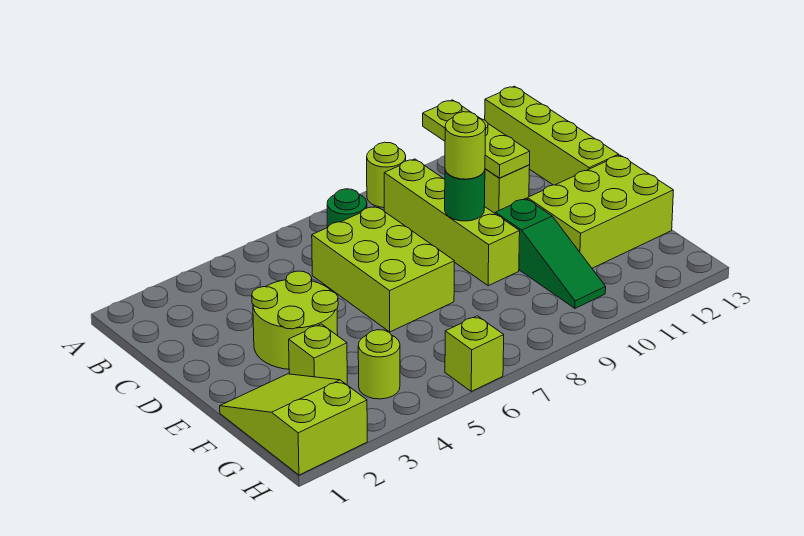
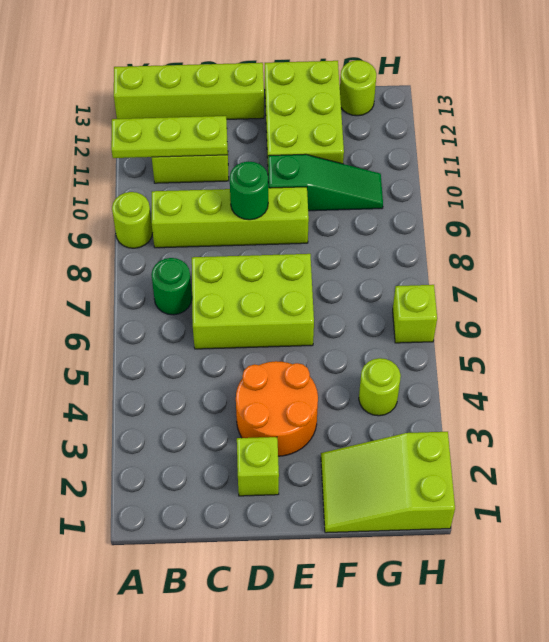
lime round brick D3:E4 level 1 -> orange round brick D3:E4 level 1
lime round brick D9 level 3 -> lime round brick G13 level 1
lime brick F3 level 1 -> lime brick D2 level 1

